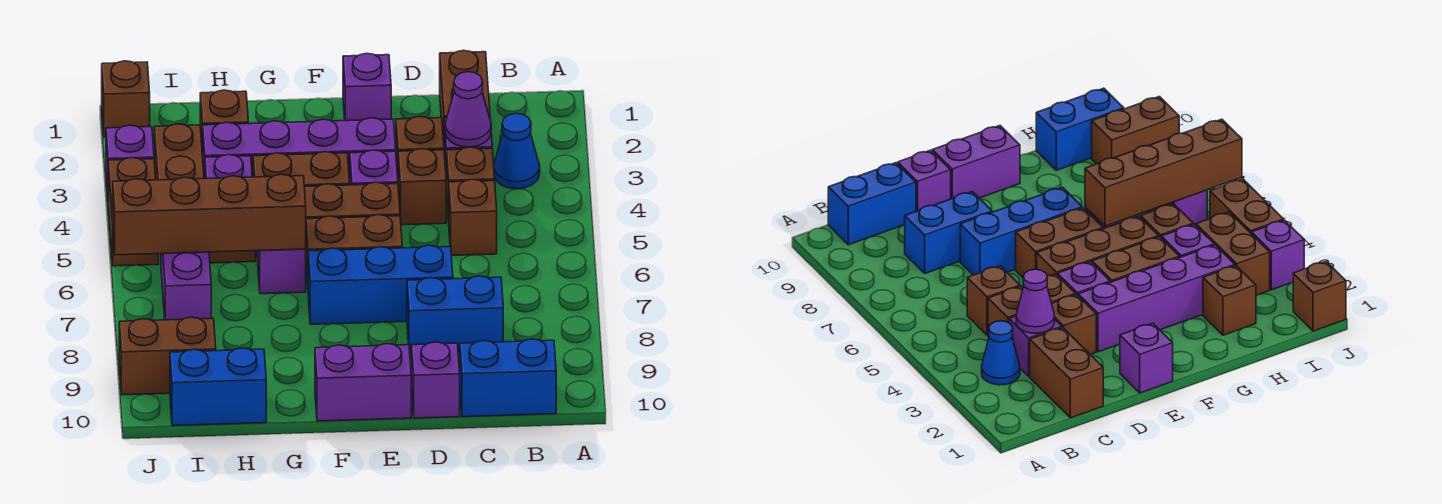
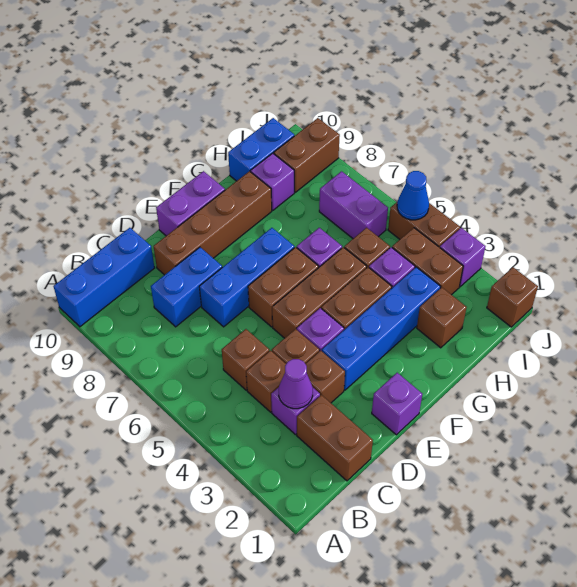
blue cone B3 level 1 -> blue cone J5 level 2
blue brick B10:C10 level 1 -> blue brick A10:C10 level 1
purple brick D10 level 1 -> purple brick H9 level 1
purple brick E3:H3 level 1 -> blue brick E3:H3 level 1
brown brick G6:J6 level 2 -> brown brick D9:G9 level 1

